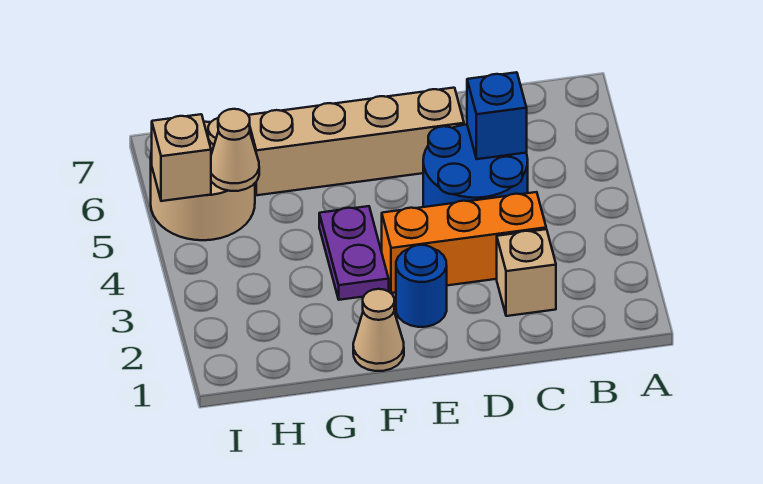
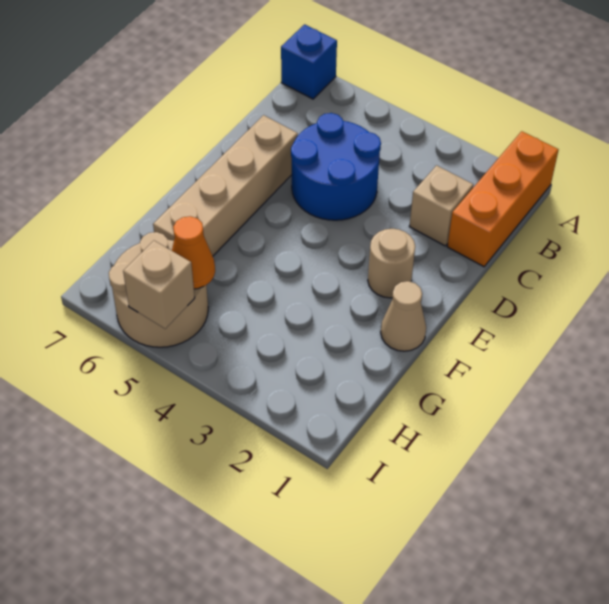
orange brick C3:E3 level 1 -> orange brick A1:C1 level 1
blue brick C5 level 2 -> blue brick A7 level 1
blue round brick E2 level 1 -> tan round brick E2 level 1
purple plate F3:F4 level 1 -> none
tan cone H5 level 2 -> orange cone H5 level 2

